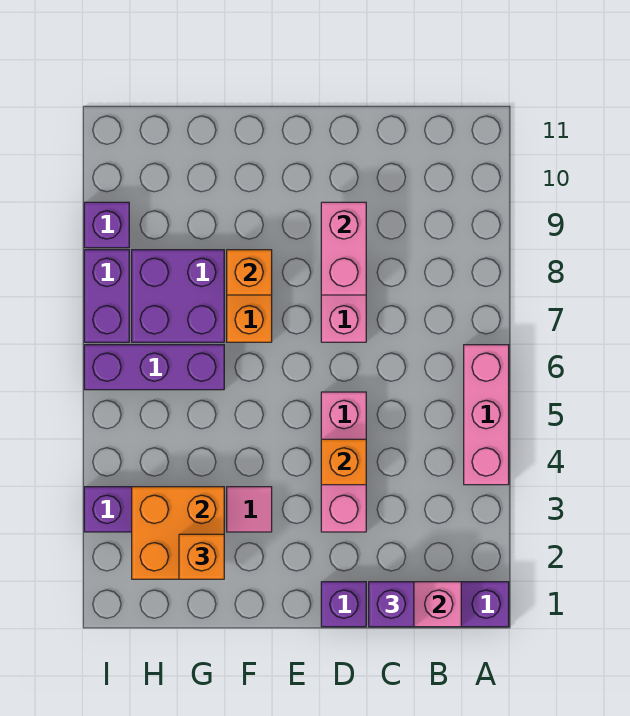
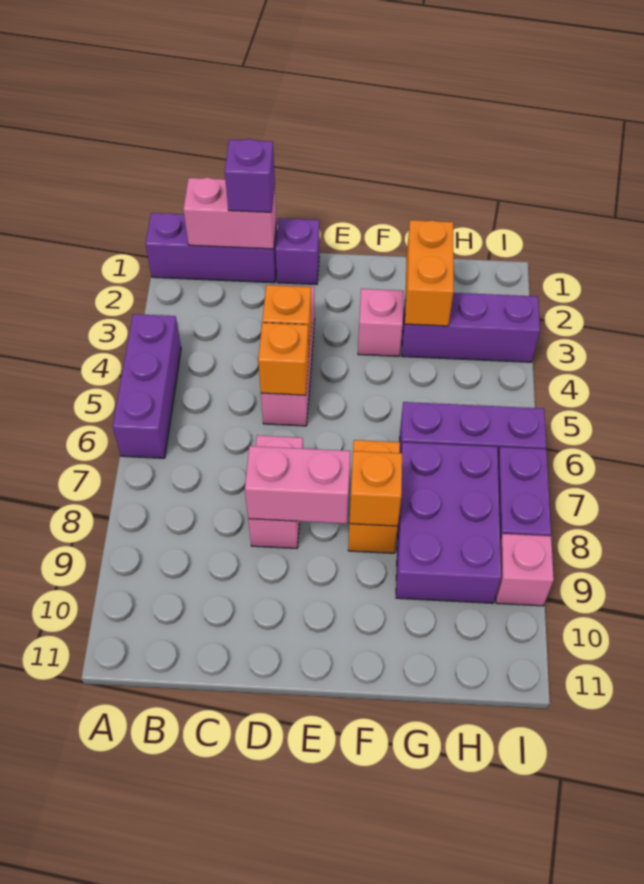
pink brick A4:A6 level 1 -> purple brick A4:A6 level 1
pink brick D8:D9 level 2 -> pink brick D8:E8 level 2
pink tile F3 level 1 -> pink brick F3 level 1
orange brick G2:H3 level 2 -> orange brick G2:G3 level 2
orange brick G2 level 3 -> orange brick D5 level 2
purple brick G7:H8 level 1 -> purple brick G7:H9 level 1
purple brick I9 level 1 -> pink brick I9 level 1

